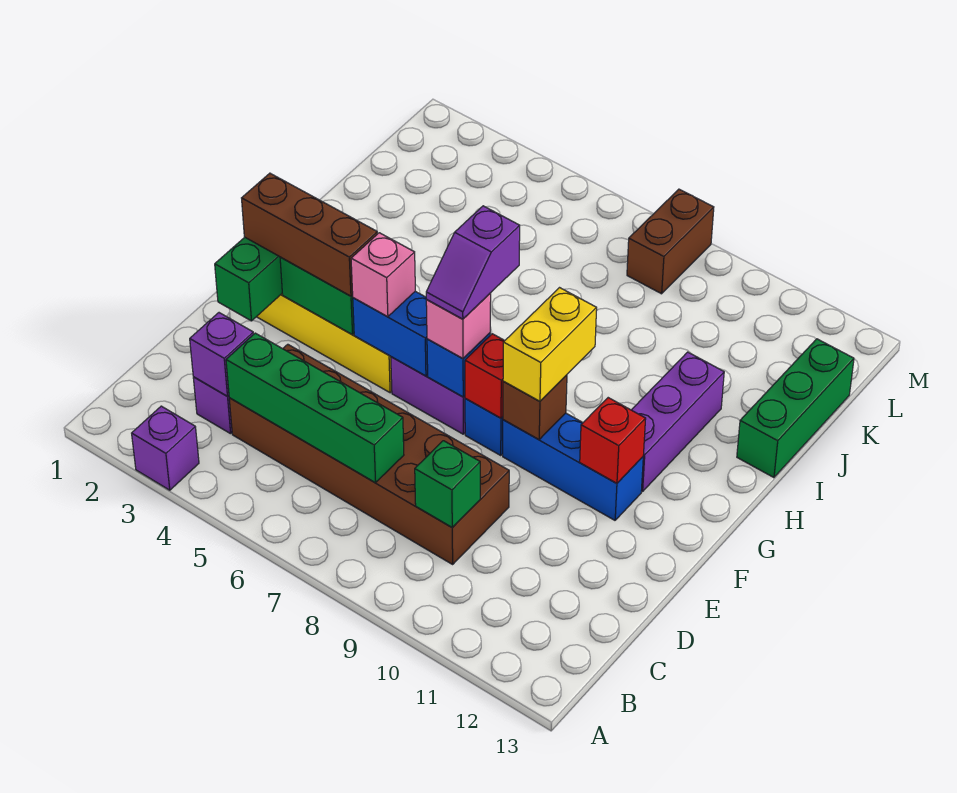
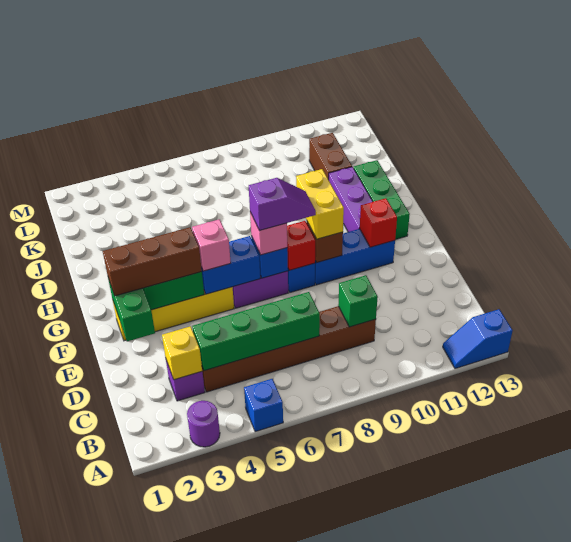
purple brick A3 level 1 -> purple round brick A3 level 1
none -> blue brick A5 level 1
none -> blue slope A12:A13 level 1 top 13
purple brick C3 level 2 -> yellow brick C3 level 2
brown brick C4:D9 level 1 -> brown brick C4:C9 level 1
purple slope F7:G7 level 4 top G -> purple slope F7:F8 level 4 top 7
green brick I13:K13 level 1 -> green brick G12:I12 level 1
brown brick L8:M8 level 1 -> brown brick J11:K11 level 1

